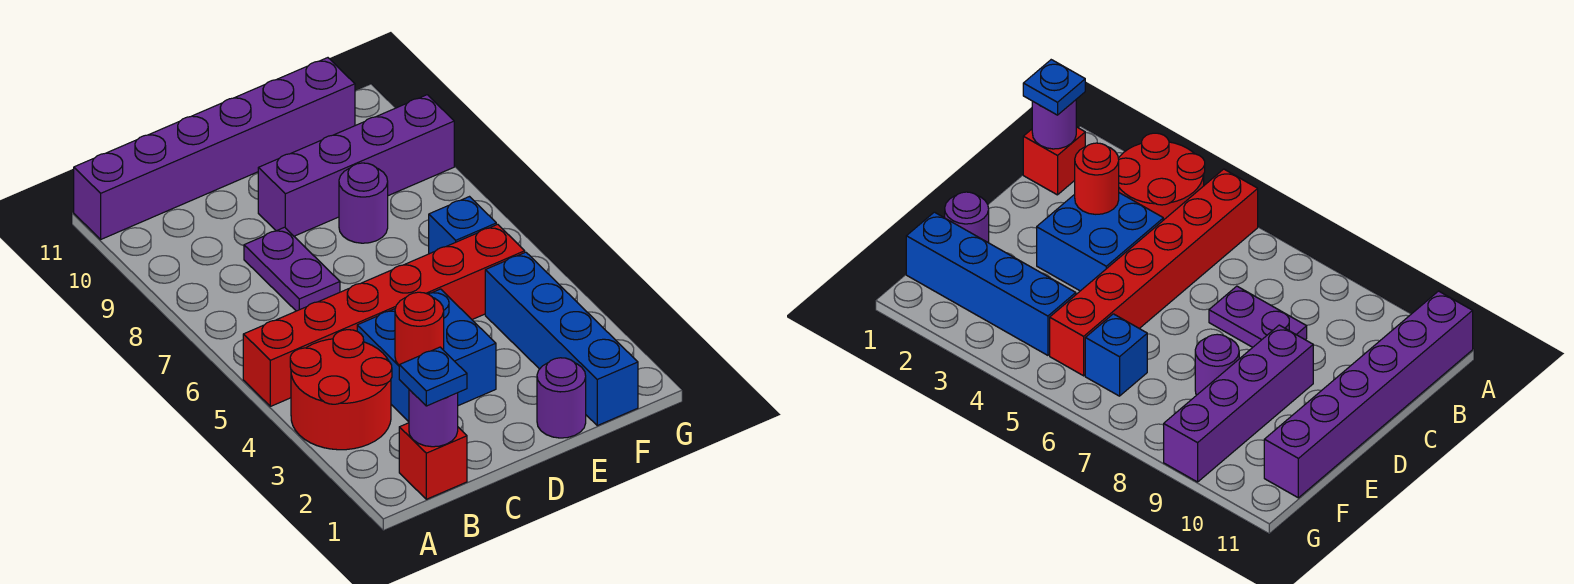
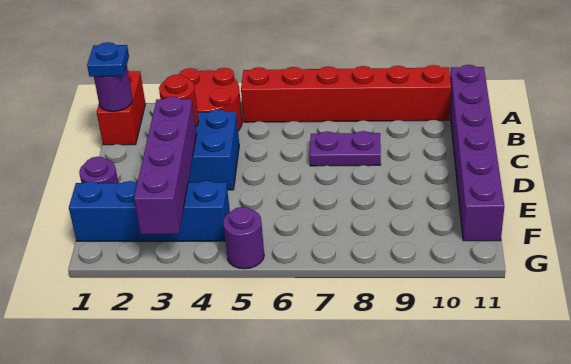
red brick A5:F5 level 1 -> red brick A5:A10 level 1
red brick B1 level 1 -> red brick A1:B1 level 1
purple brick D9:G9 level 1 -> purple brick D3:G3 level 2
purple round brick E8 level 1 -> purple round brick G5 level 1
blue brick F6 level 1 -> none

